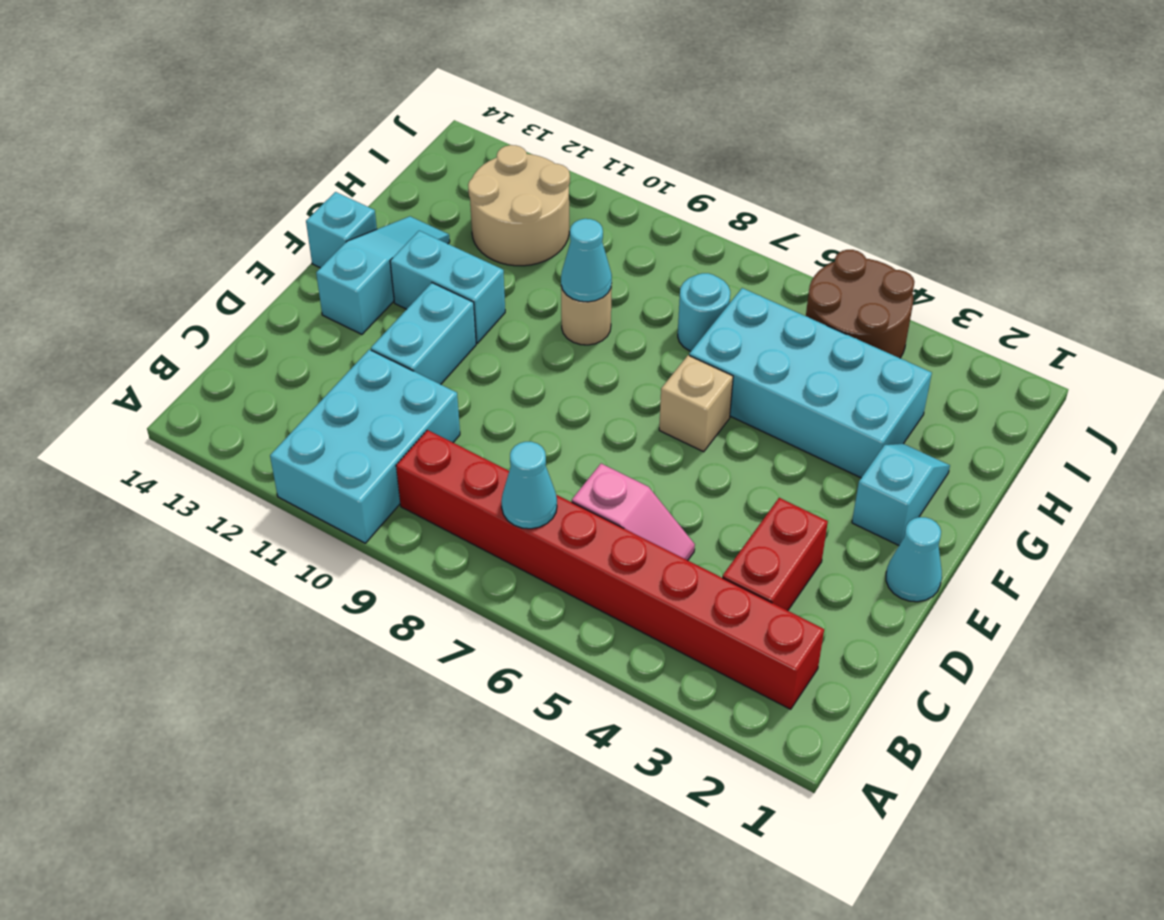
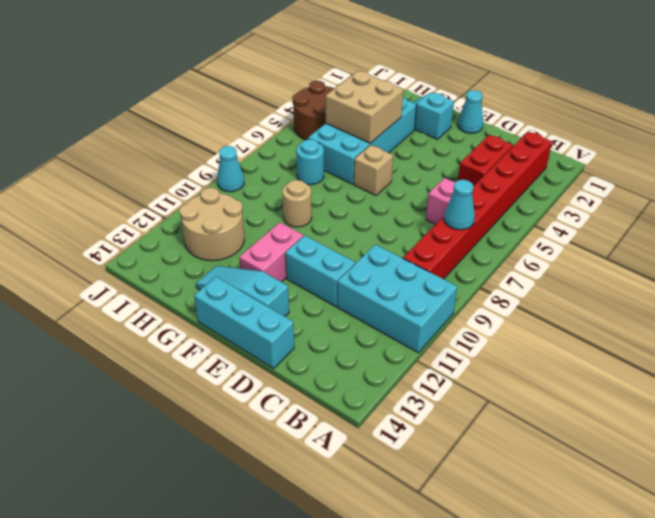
red brick C3:D3 level 1 -> red brick C3:C4 level 1
cyan brick F11:F12 level 1 -> pink brick F11:F12 level 1
cyan brick F14 level 1 -> cyan brick D14:F14 level 1
none -> tan brick G4:H5 level 2
cyan cone G9 level 2 -> cyan cone J9 level 1

